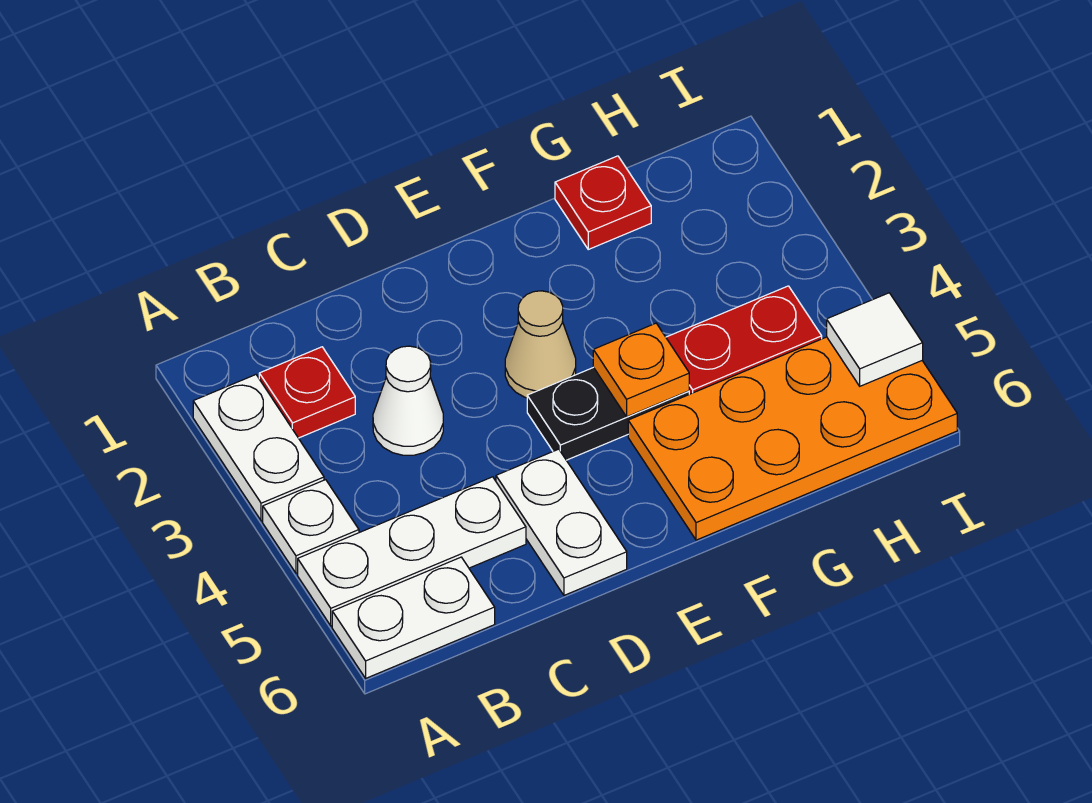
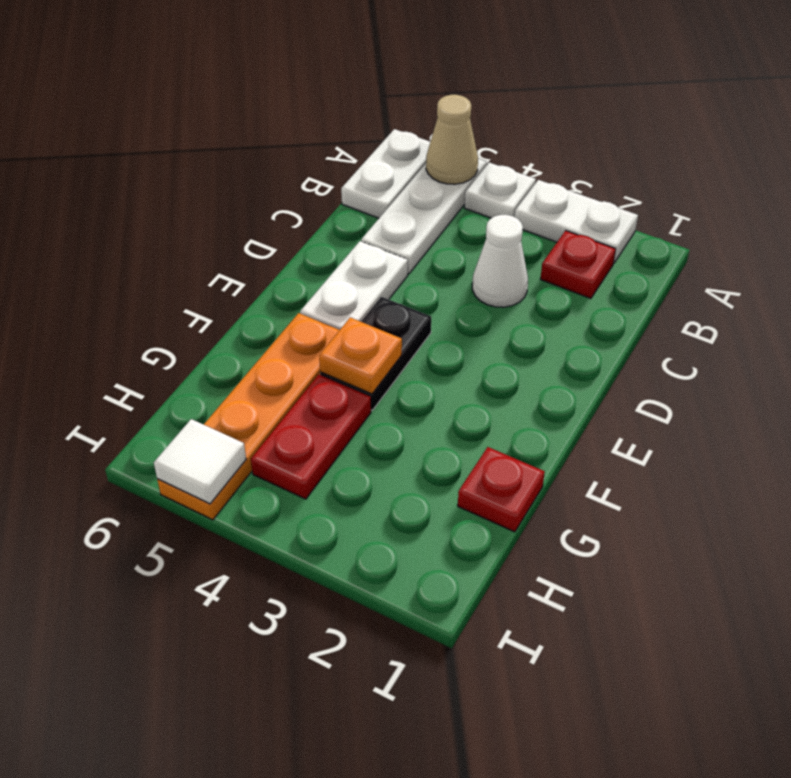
white plate D5:D6 level 1 -> white plate D5:E5 level 1
tan cone E3 level 1 -> tan cone A5 level 2
orange plate F5:I6 level 1 -> orange plate F5:I5 level 1

